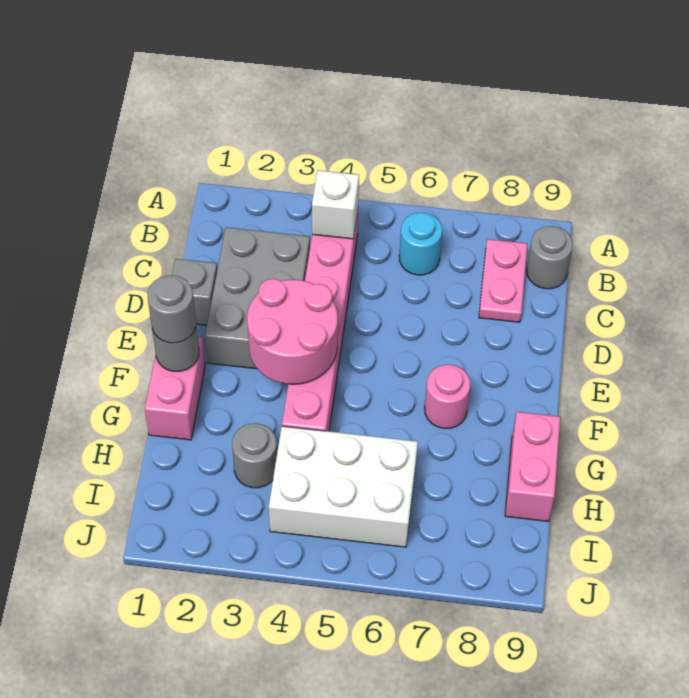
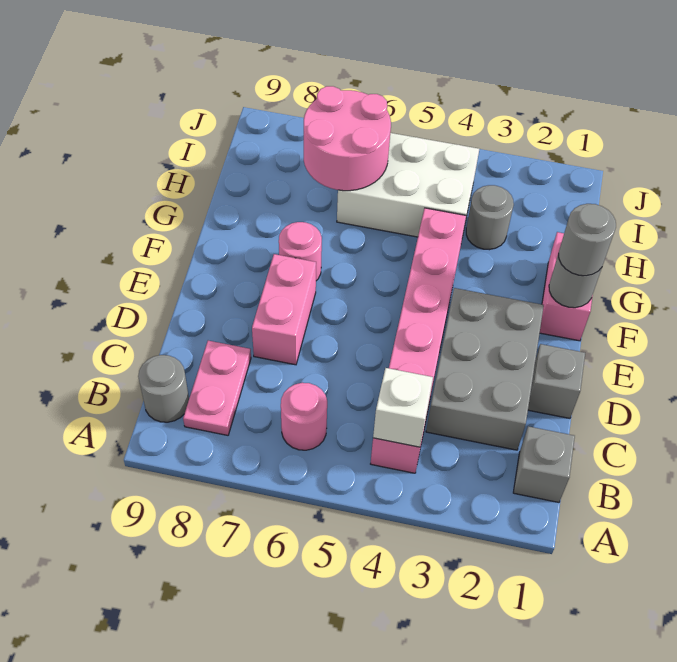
none -> grey brick B1 level 1
cyan round brick B6 level 1 -> pink round brick B6 level 1
pink round brick E3:F4 level 2 -> pink round brick H6:I7 level 2
pink brick G9:H9 level 1 -> pink brick D7:E7 level 1

